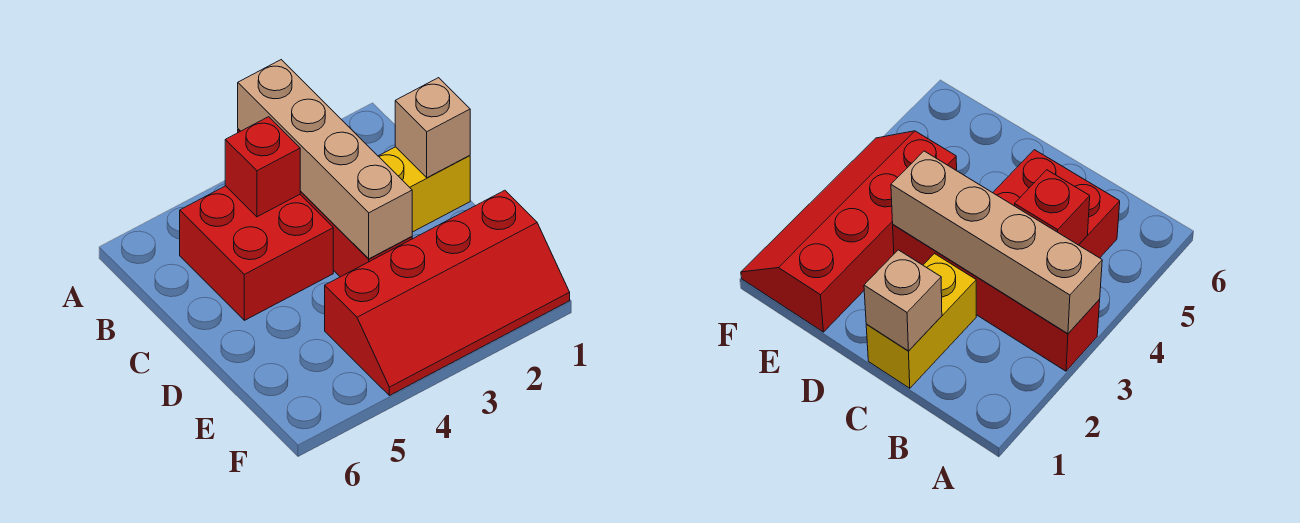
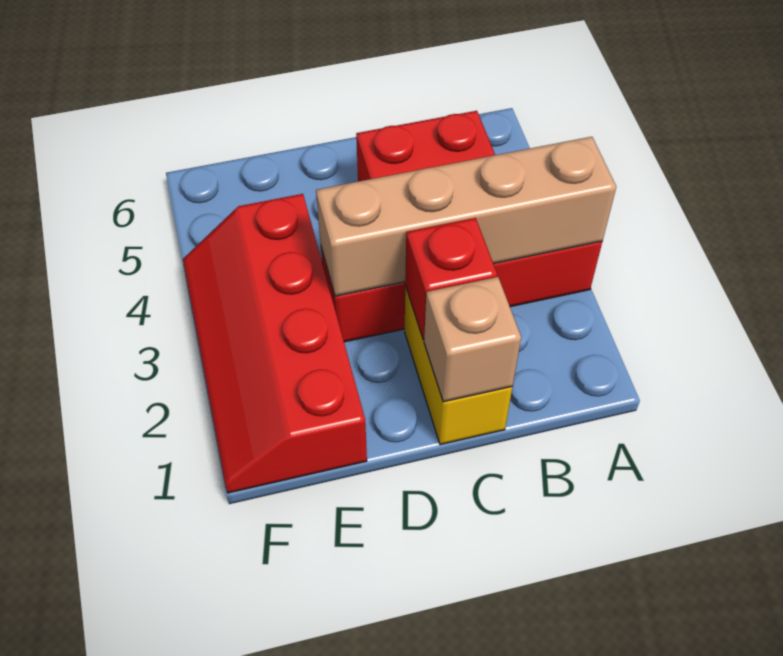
red brick B4 level 2 -> red brick C2 level 2

